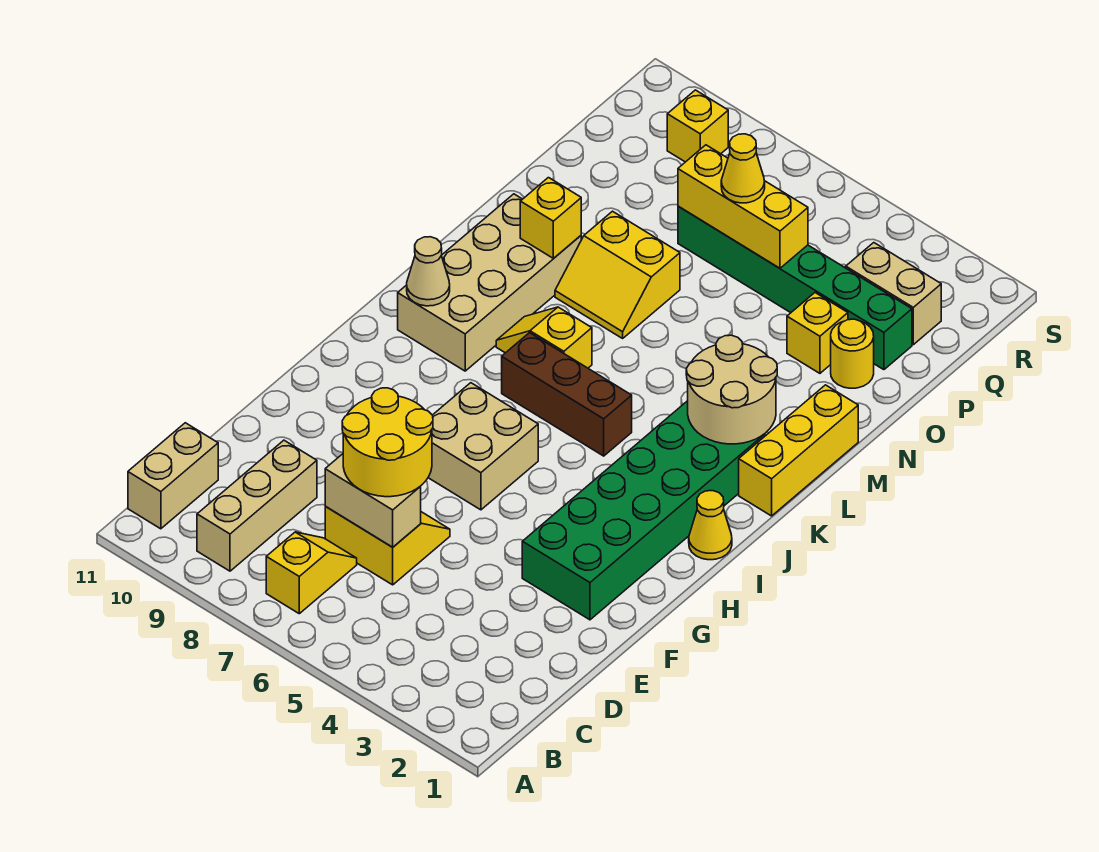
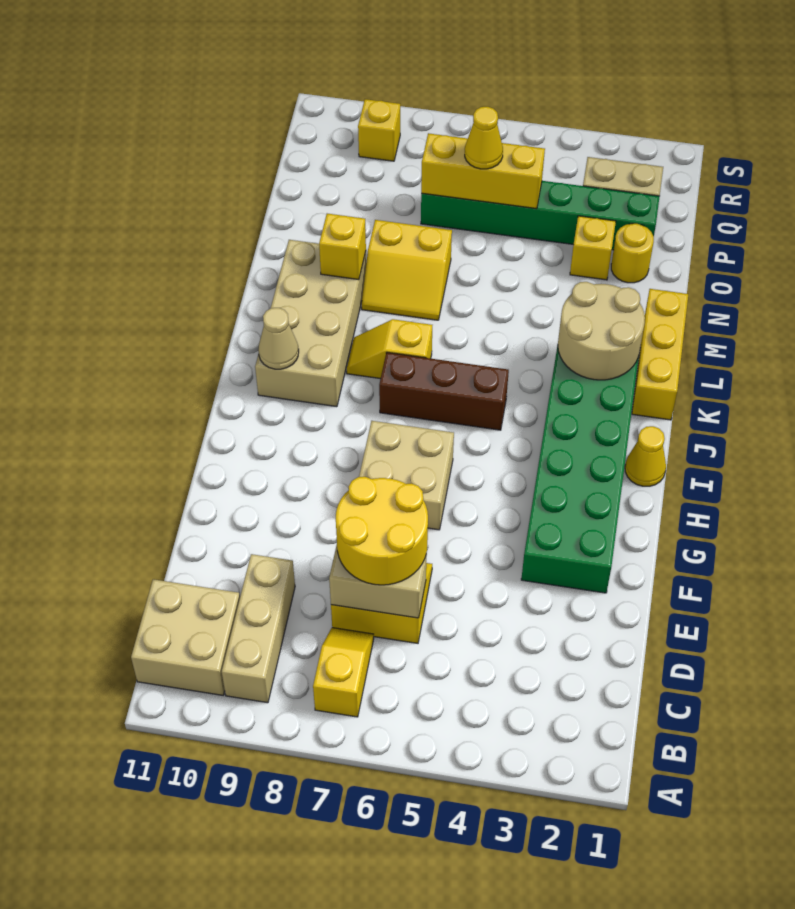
tan brick B11:C11 level 1 -> tan brick B10:C11 level 1

